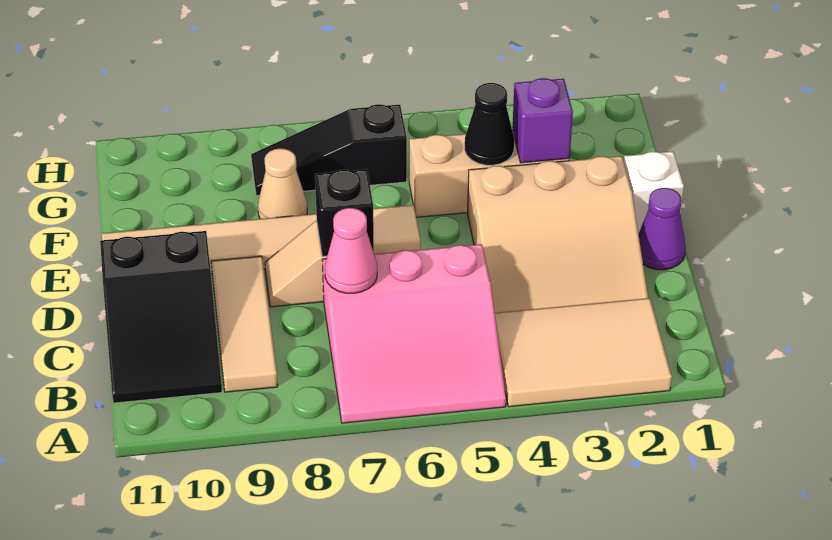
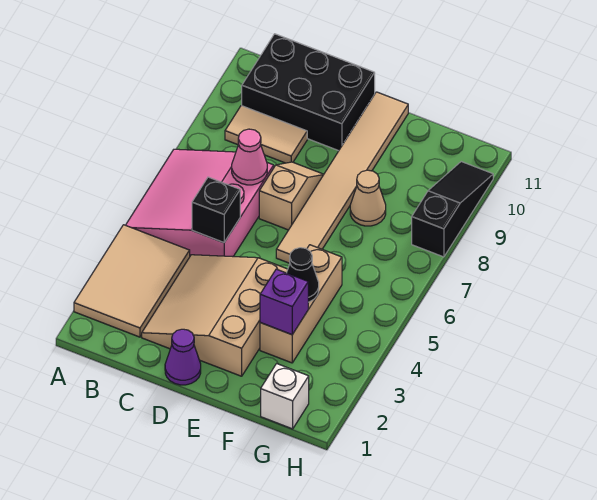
tan tile B9:D9 level 1 -> tan tile B9:C9 level 1
black slope B10:D11 level 1 top D -> black brick B10:D11 level 1
black brick D7 level 2 -> black brick C5 level 2
white brick E1 level 1 -> white brick G1 level 1
black slope G6:G8 level 1 top 6 -> black slope H8:H10 level 1 top 8

